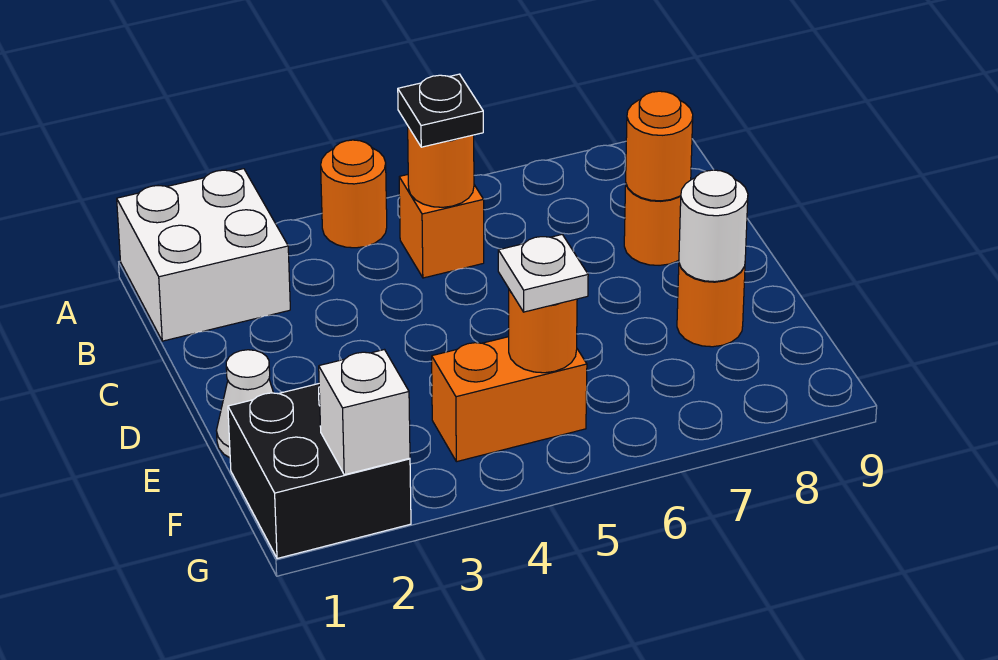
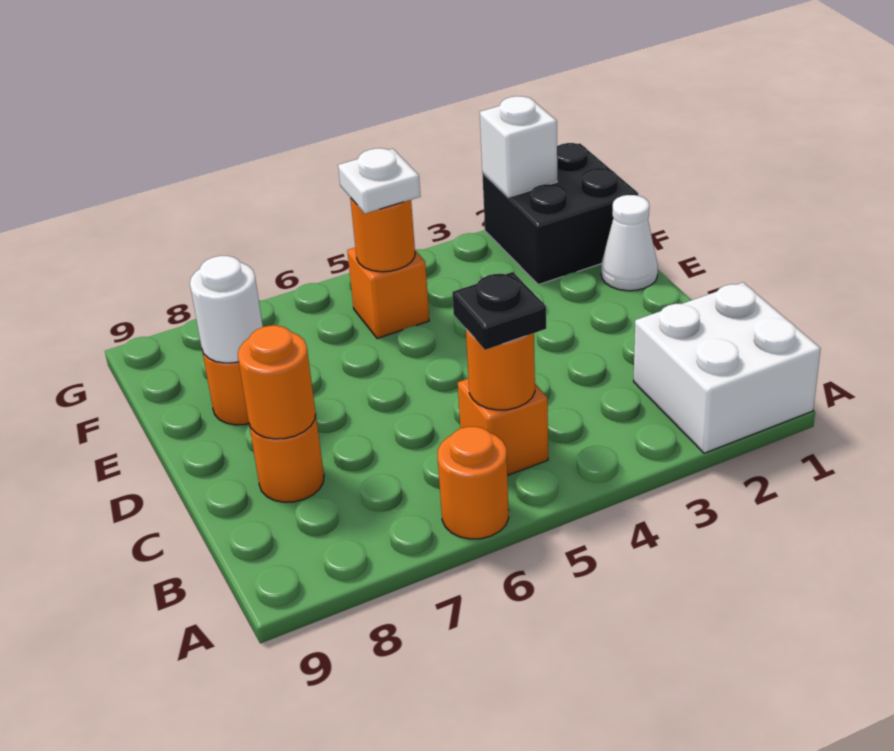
orange round brick A4 level 1 -> orange round brick A6 level 1
orange brick F4:F5 level 1 -> orange brick F5 level 1

